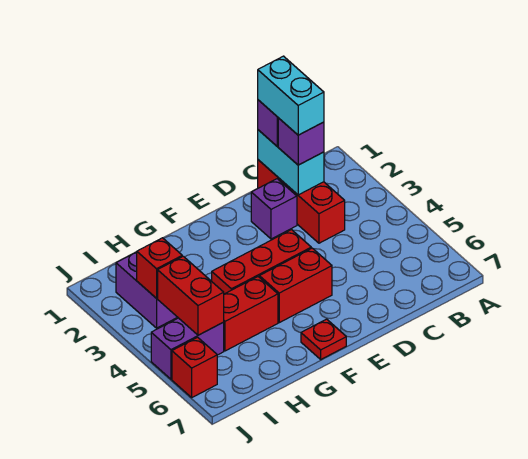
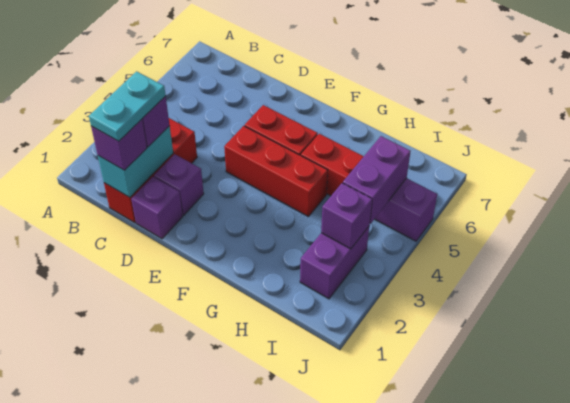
cyan brick C1:C2 level 4 -> cyan plate C1:C2 level 4
none -> purple brick D1 level 1
red plate F7 level 1 -> none
red brick I3 level 2 -> purple brick I3 level 2
red brick I4:I5 level 2 -> purple brick I4:I5 level 2
red brick J6 level 1 -> none

